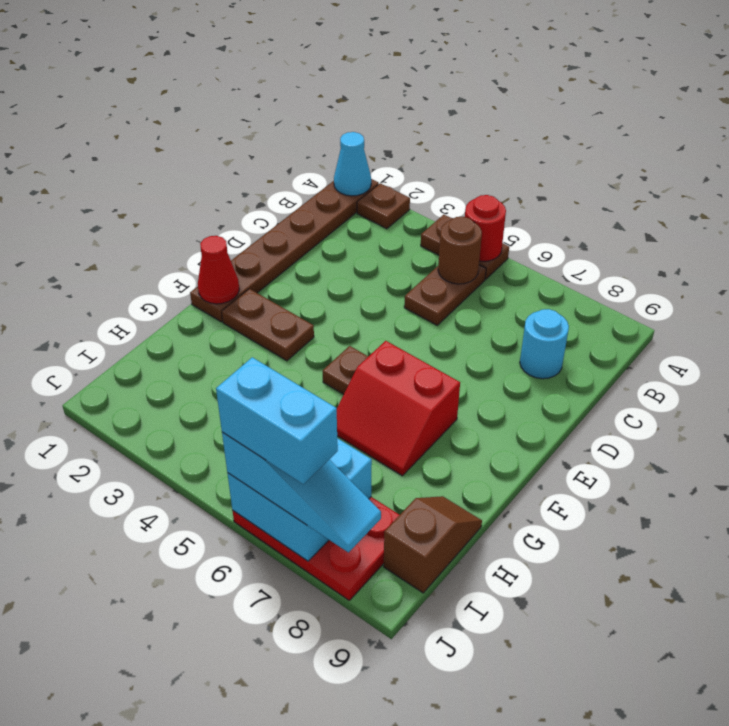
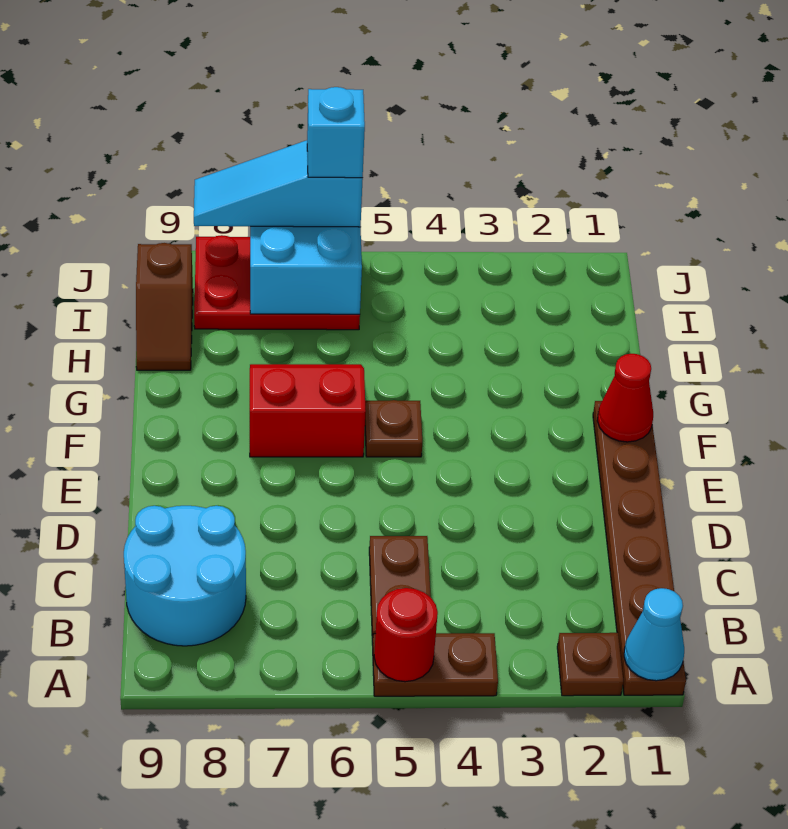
brown round brick B5 level 2 -> none
cyan round brick C8 level 1 -> cyan round brick B8:C9 level 1
brown plate F2:F3 level 1 -> none
cyan brick J6:J7 level 4 -> cyan brick J6 level 4

